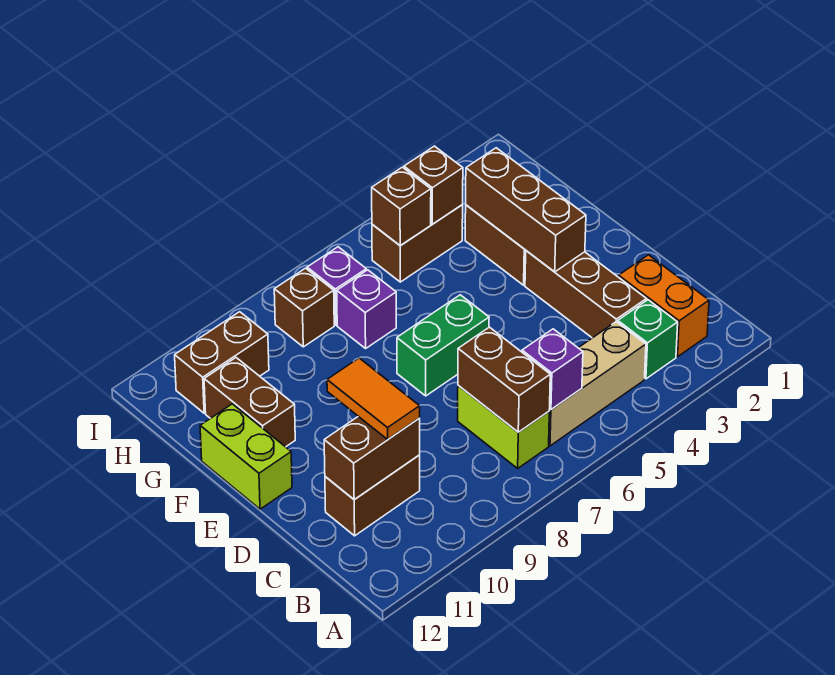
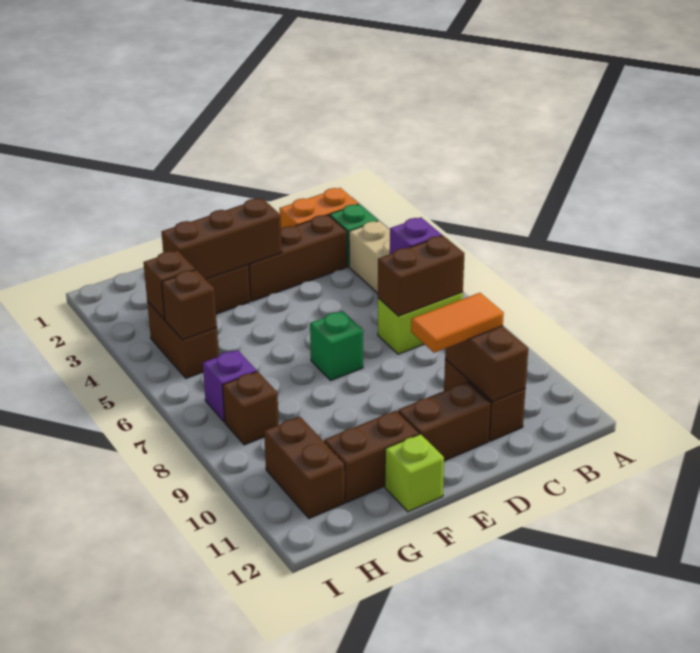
none -> brown brick D11:E11 level 1
green brick E6:E7 level 1 -> green brick E7 level 1
lime brick E12:F12 level 1 -> lime brick F12 level 1
purple brick G7 level 1 -> none

